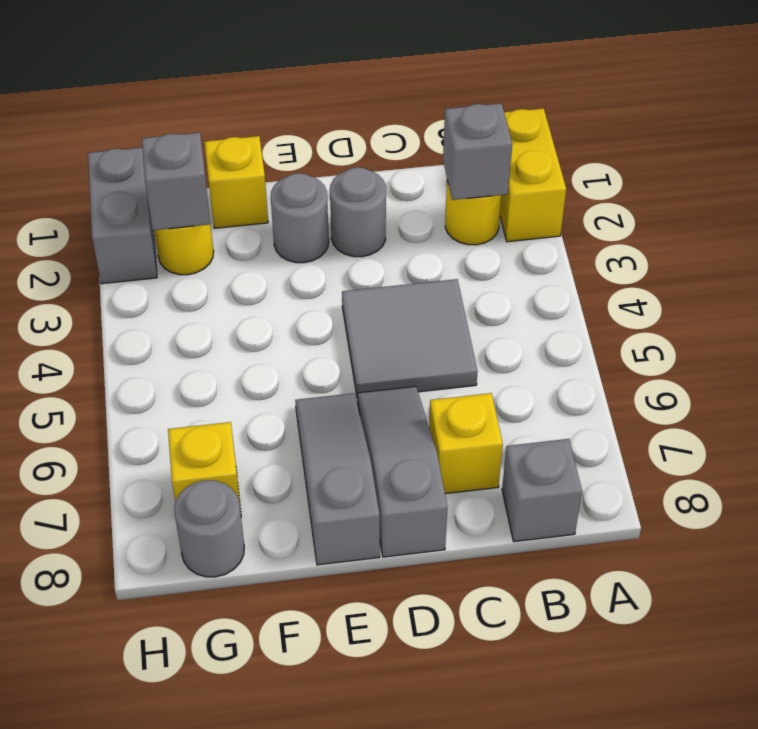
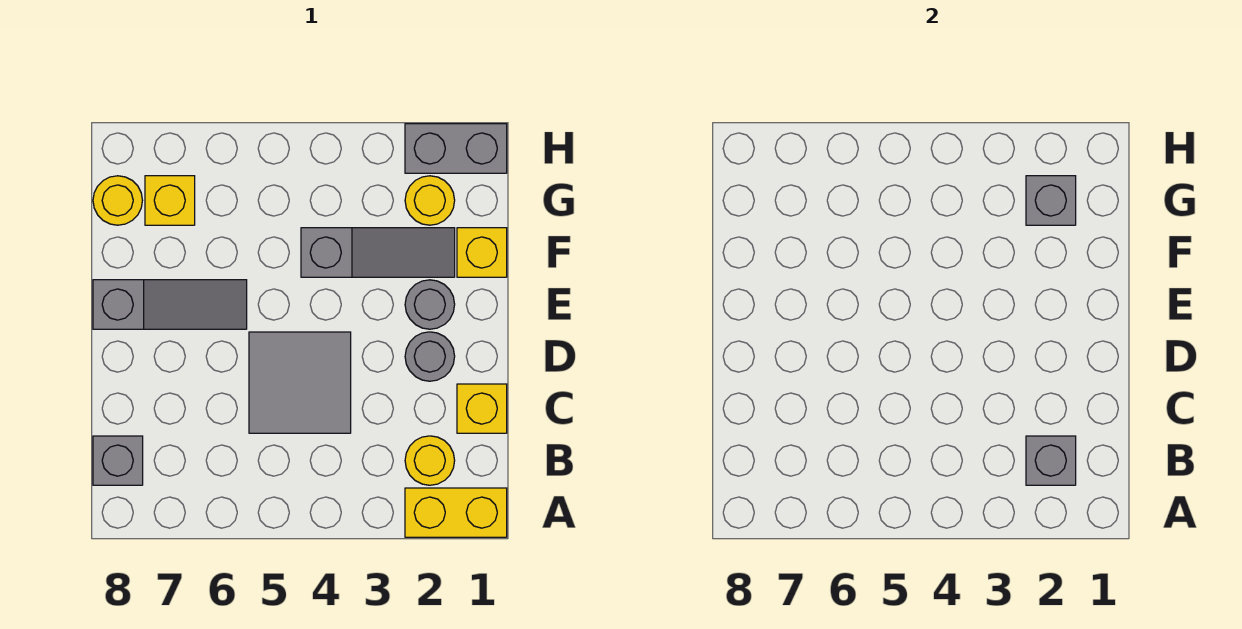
yellow brick C7 level 1 -> yellow brick C1 level 1
grey slope D6:D8 level 1 top 8 -> grey slope F2:F4 level 1 top 4
grey round brick G8 level 1 -> yellow round brick G8 level 1

